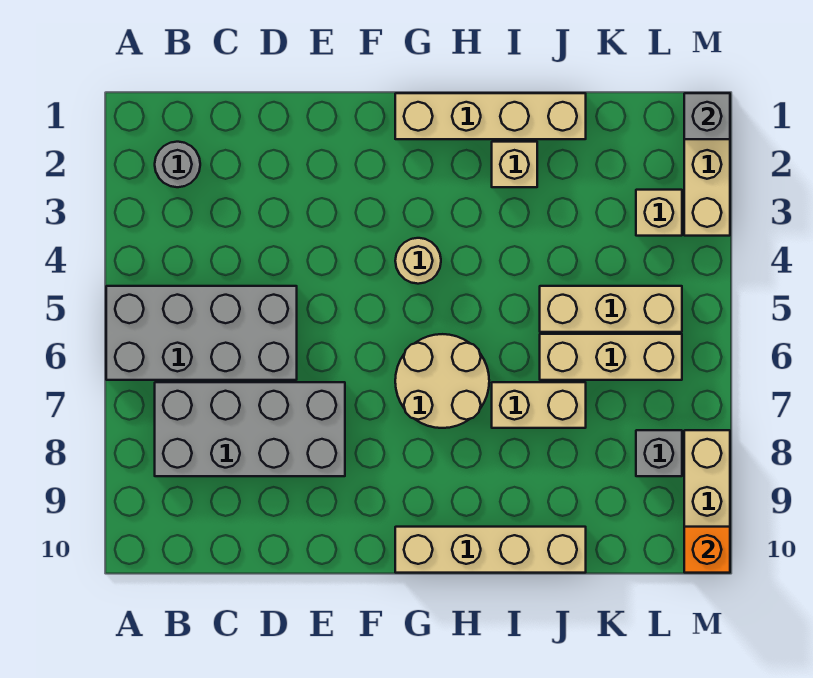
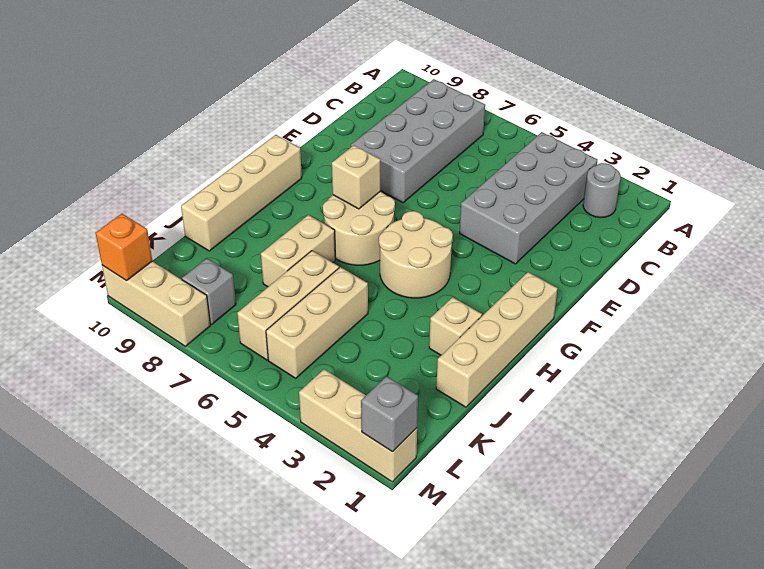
grey brick A5:D6 level 1 -> grey brick B3:E4 level 1
tan round brick G4 level 1 -> tan round brick G4:H5 level 1
tan brick L3 level 1 -> tan brick G7 level 2

